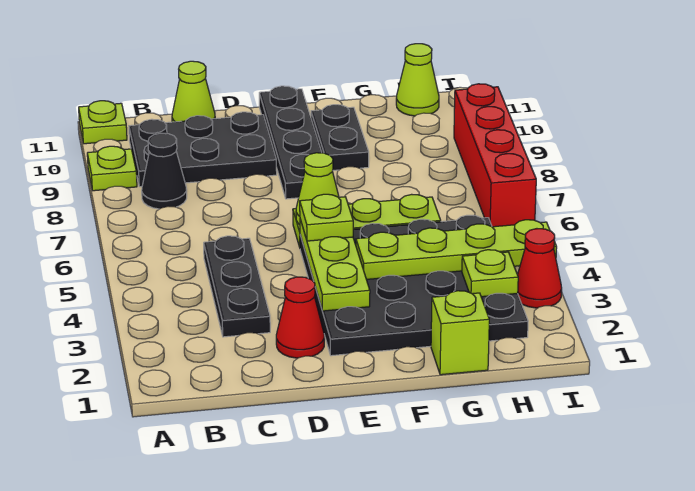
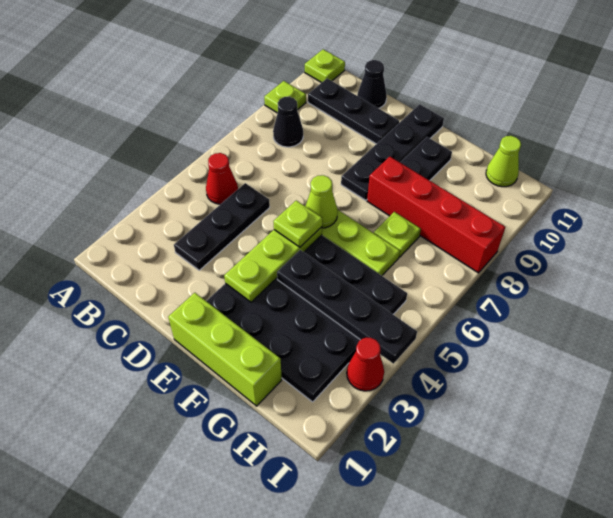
black plate B9:D10 level 1 -> black plate B10:D10 level 1
lime cone C11 level 1 -> black cone C11 level 1
red cone D2 level 1 -> red cone B5 level 1
lime plate F4:I4 level 2 -> black plate F4:I4 level 2
lime brick G1 level 1 -> lime brick E1:G1 level 1
lime plate H3 level 2 -> lime plate G7 level 1
red brick I6:I9 level 1 -> red brick F8:I8 level 1

